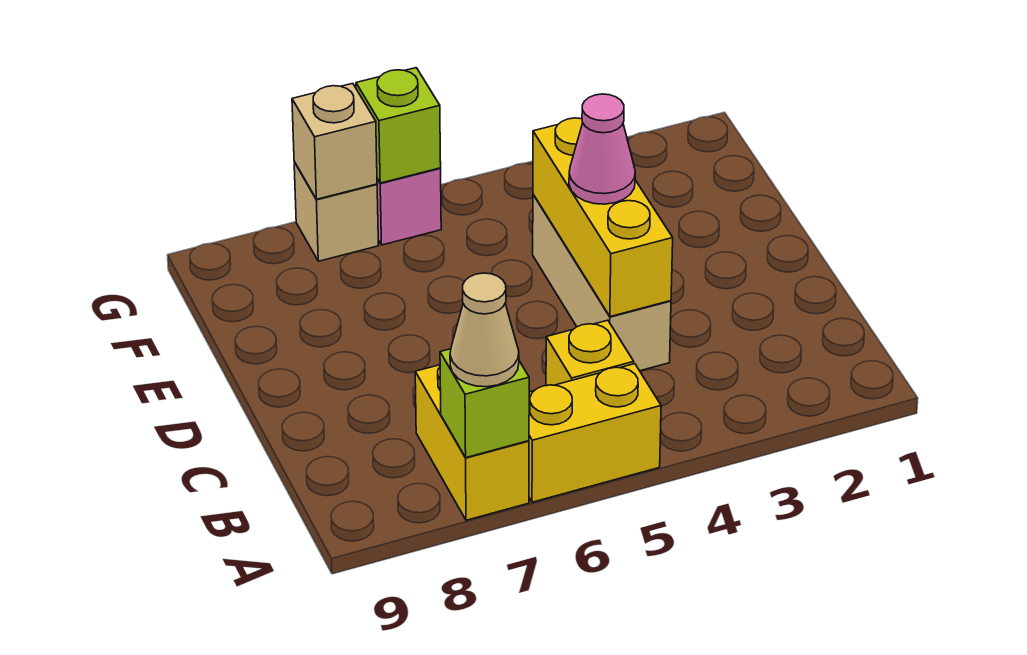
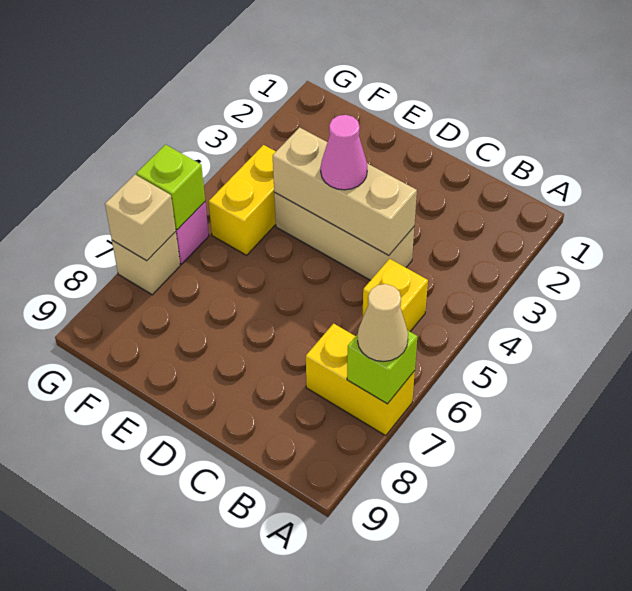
yellow brick A5:A6 level 1 -> yellow brick F4:F5 level 1
yellow brick C4:E4 level 2 -> tan brick C4:E4 level 2

